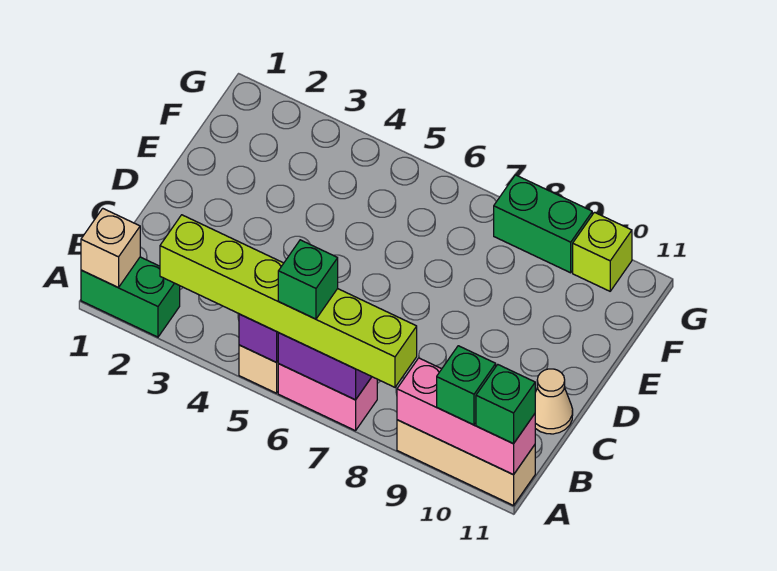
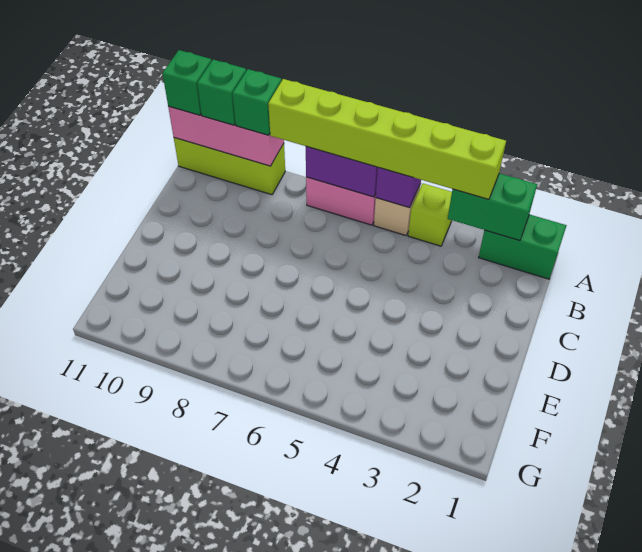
tan brick A1 level 2 -> none
green brick A6 level 4 -> green brick A9 level 3
tan brick A9:A11 level 1 -> lime brick A9:A11 level 1
tan cone C11 level 1 -> none
green brick G8:G9 level 1 -> green brick A2:A3 level 2
lime brick G10 level 1 -> lime brick A4 level 1

